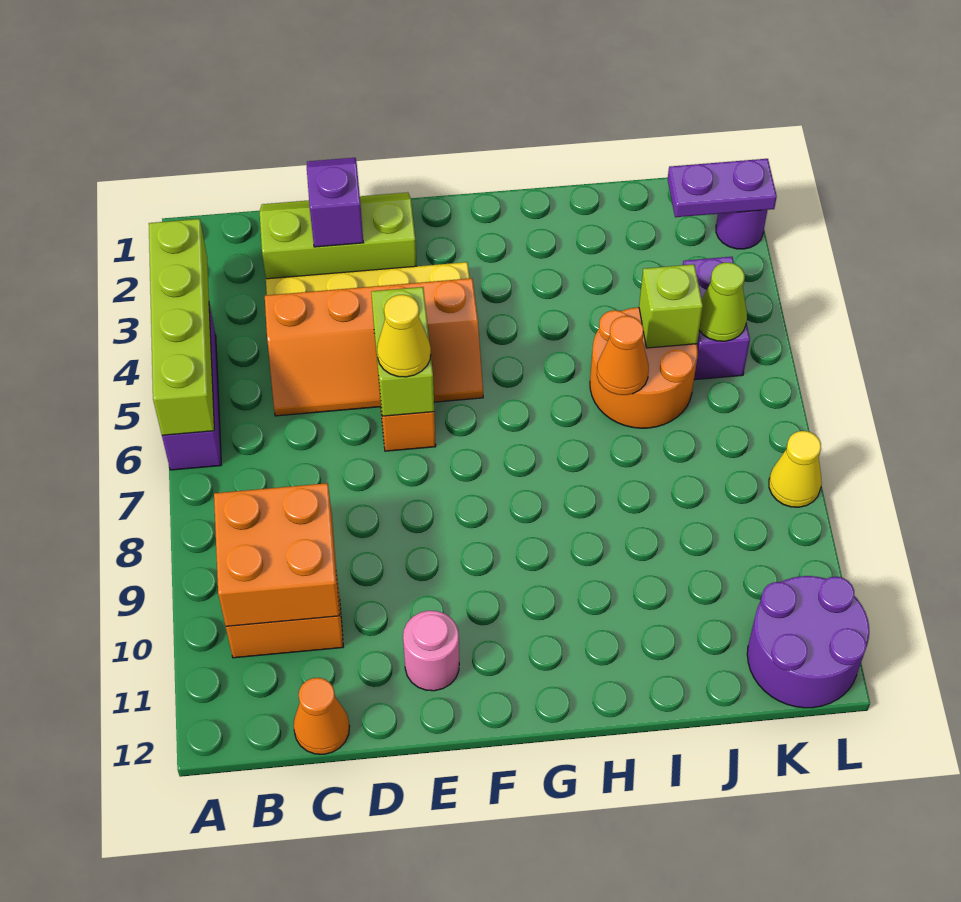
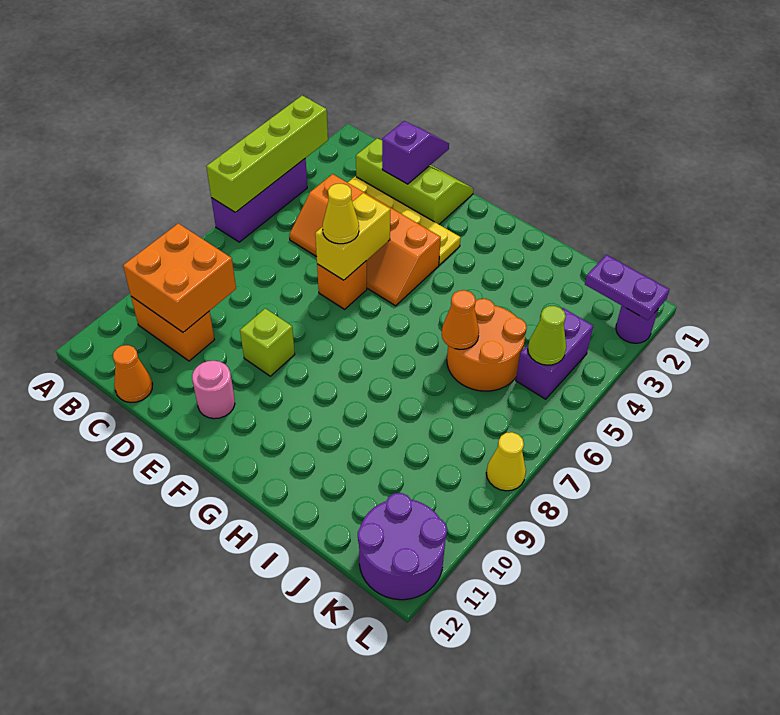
lime brick E5:E6 level 2 -> yellow brick E5:E6 level 2
lime brick J5 level 2 -> lime brick E9 level 1

